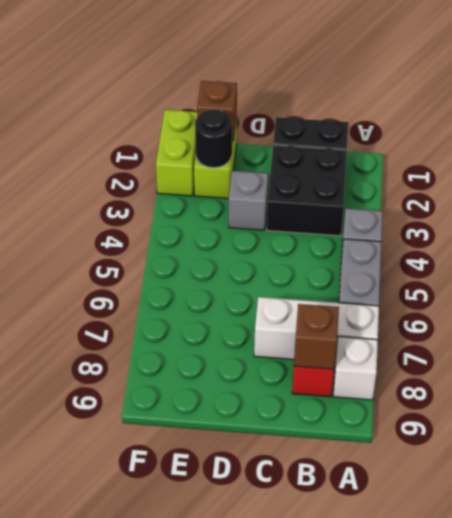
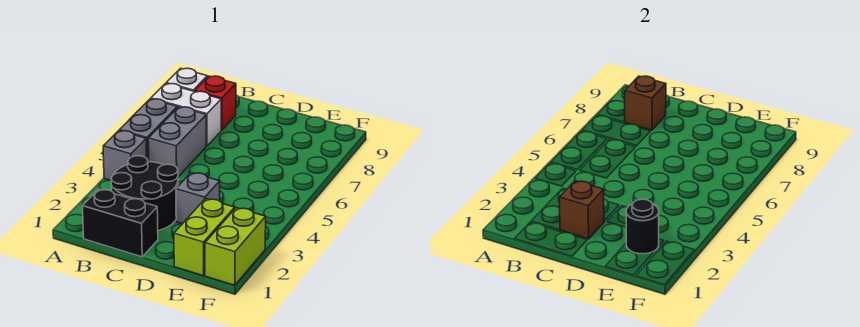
white brick A7:C7 level 1 -> white brick A7:B7 level 1
black brick B2:C3 level 1 -> black round brick B2:C3 level 1
none -> grey brick B5:B6 level 1
brown brick E1 level 2 -> brown brick C2 level 2

